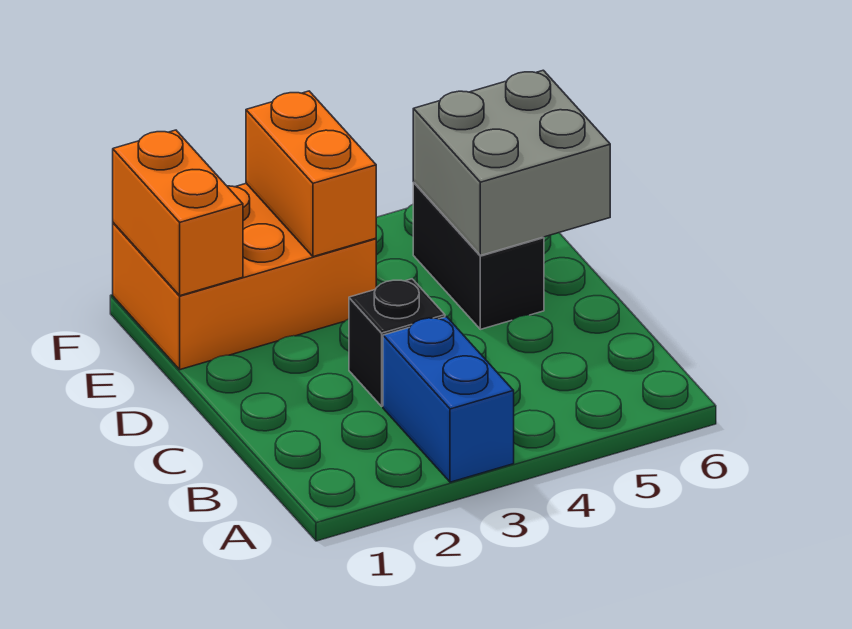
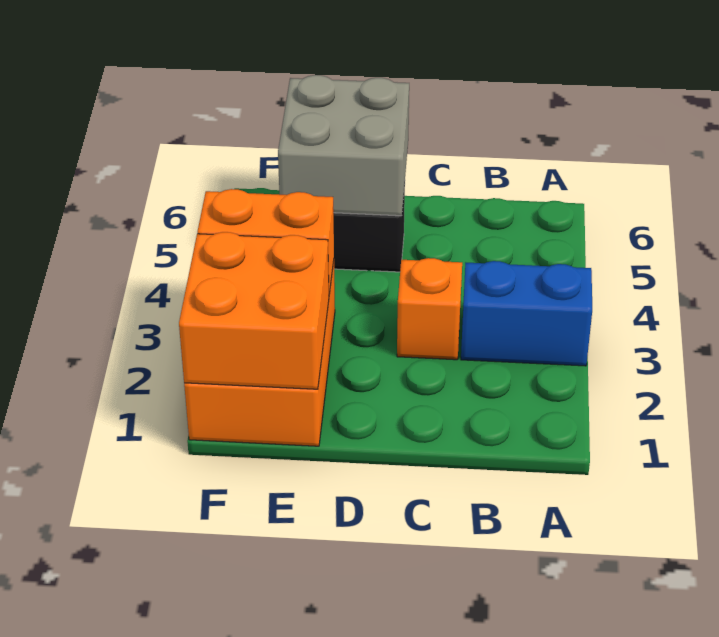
black brick C3 level 1 -> orange brick C3 level 1
orange brick E1:F1 level 2 -> orange brick E1:F2 level 2

